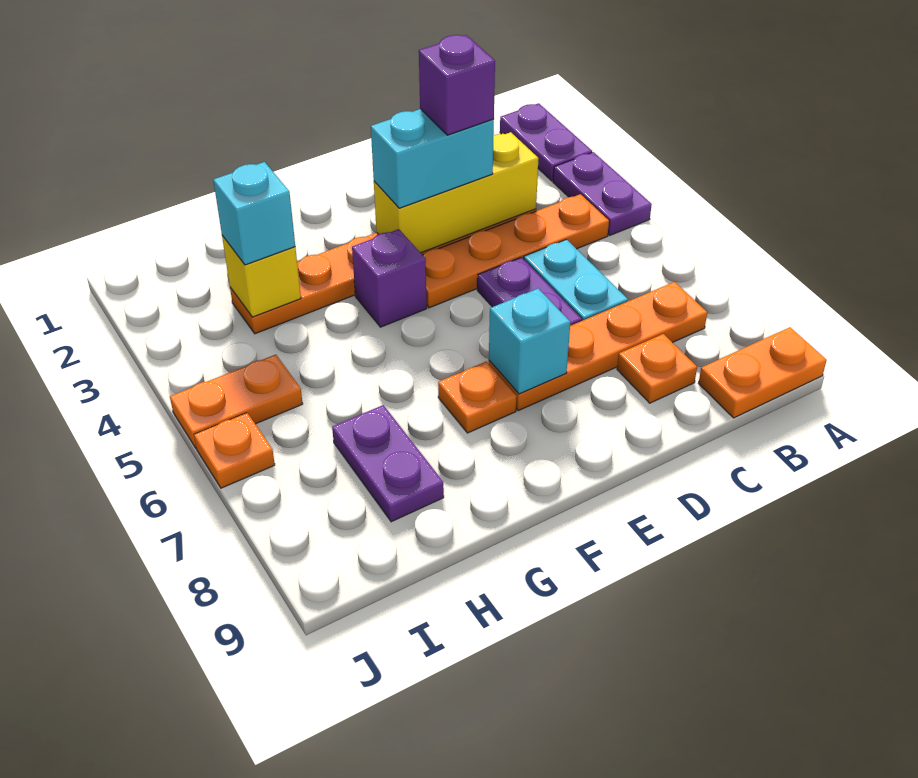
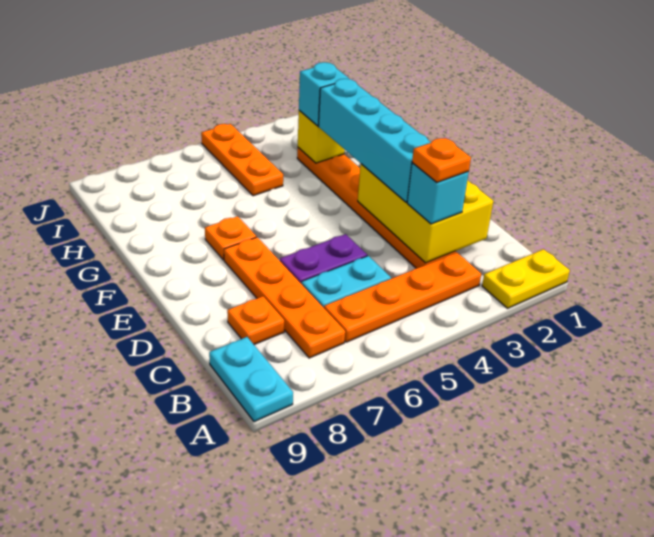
purple plate A1:A2 level 1 -> yellow plate A1:A2 level 1
purple plate A3:A4 level 1 -> none
orange plate A9:B9 level 1 -> cyan plate A9:B9 level 1
orange plate B4:E4 level 1 -> orange plate B3:B6 level 1
yellow brick C3:E3 level 2 -> yellow brick C2:E3 level 2
cyan brick D3:E3 level 3 -> cyan brick D3:G3 level 3
purple brick D3 level 4 -> none
cyan brick E7 level 2 -> cyan brick C3 level 3
purple brick F4 level 1 -> none
purple plate H7:H8 level 1 -> none
orange plate I5:J5 level 1 -> orange plate H5:J5 level 1
orange plate J6 level 1 -> orange plate C3 level 4

